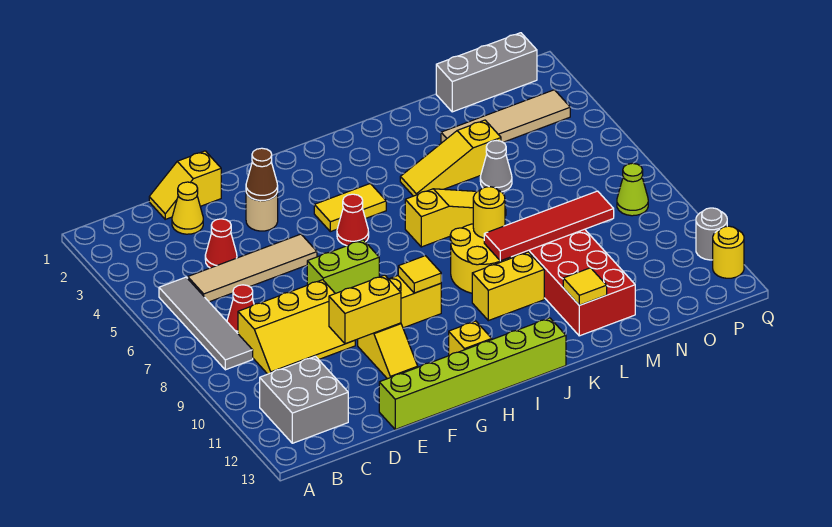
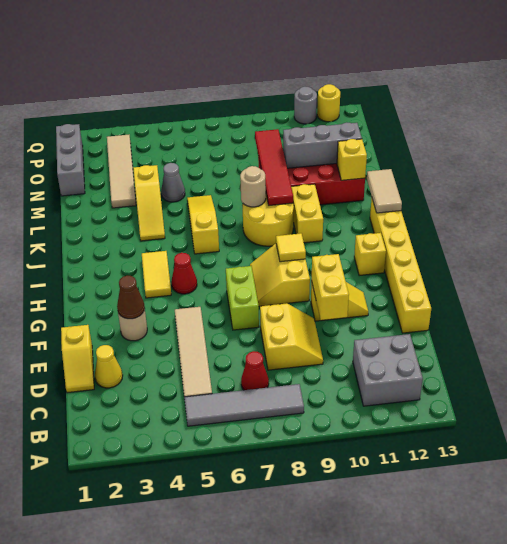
yellow slope C8:E9 level 1 top 8 -> yellow slope D8:E9 level 1 top 8
red cone D4 level 1 -> none
lime brick E13:J13 level 1 -> yellow brick E13:J13 level 1
none -> tan tile J13:K13 level 2
yellow round brick K8 level 2 -> tan round brick K8 level 2
yellow tile L12 level 2 -> yellow brick L12 level 2
none -> grey brick M10:M12 level 2
lime cone P8 level 1 -> none

